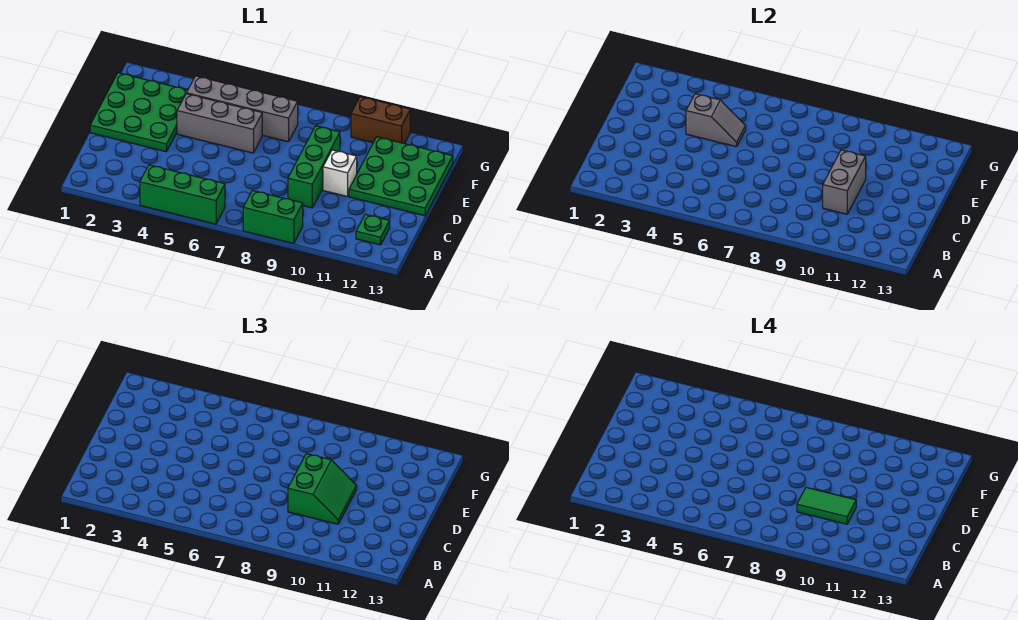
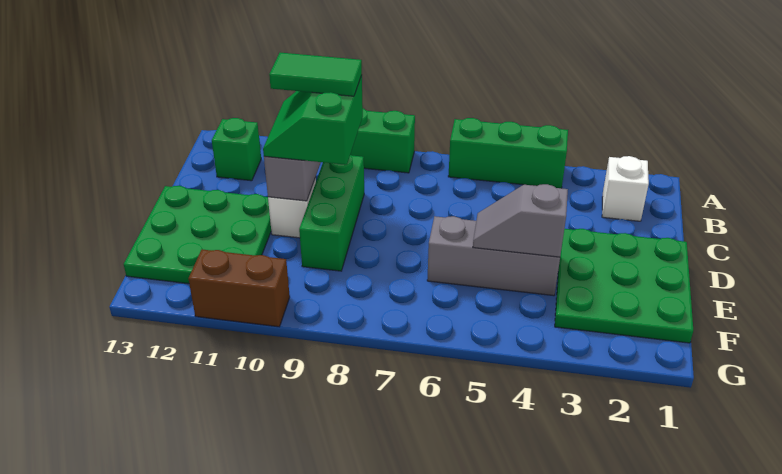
none -> white brick B2 level 1
green plate B12 level 1 -> green brick B12 level 1
grey brick F4:F7 level 1 -> none

